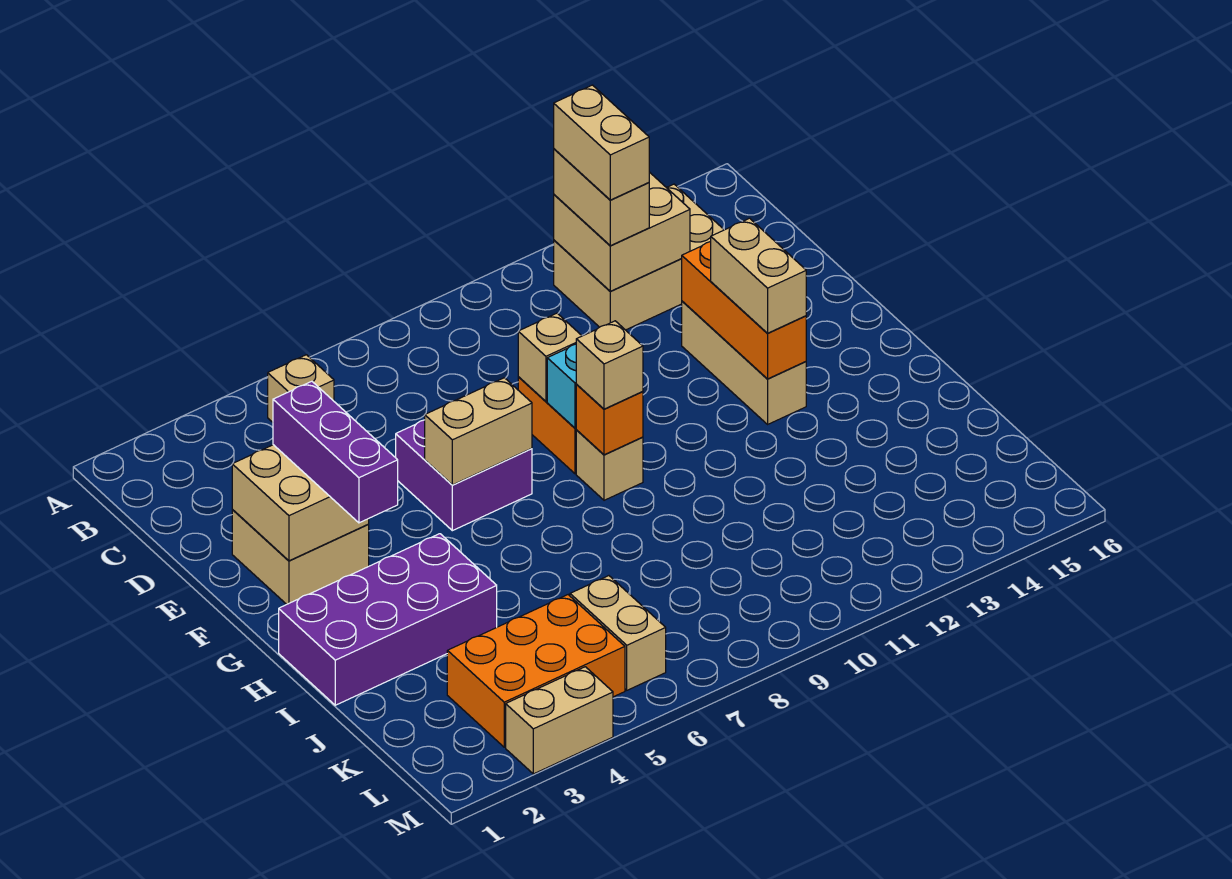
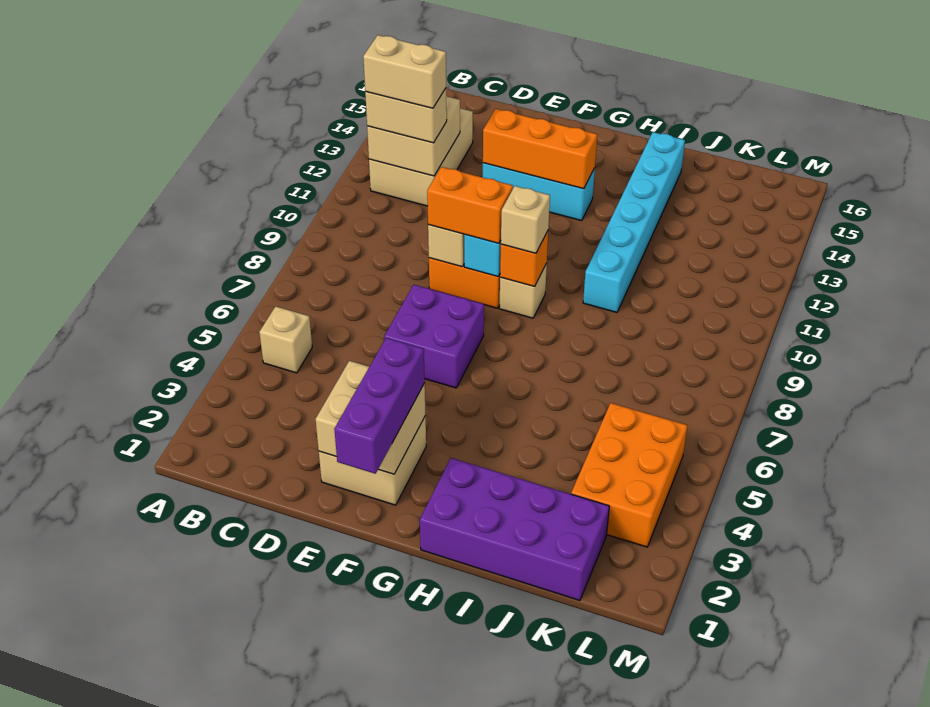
purple brick E3:G3 level 3 -> purple brick F1:F3 level 3
none -> orange brick E9:F9 level 3
tan brick E13:G13 level 1 -> cyan brick E13:G13 level 1
tan brick F6:F7 level 2 -> none
tan brick F13:G13 level 3 -> none
purple brick H1:I4 level 1 -> purple brick H1:K2 level 1
none -> cyan brick I10:I15 level 1
tan brick K6:L6 level 1 -> none
tan brick M3:M4 level 1 -> none

